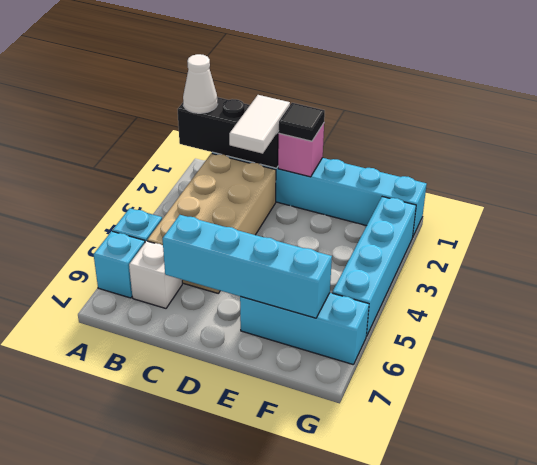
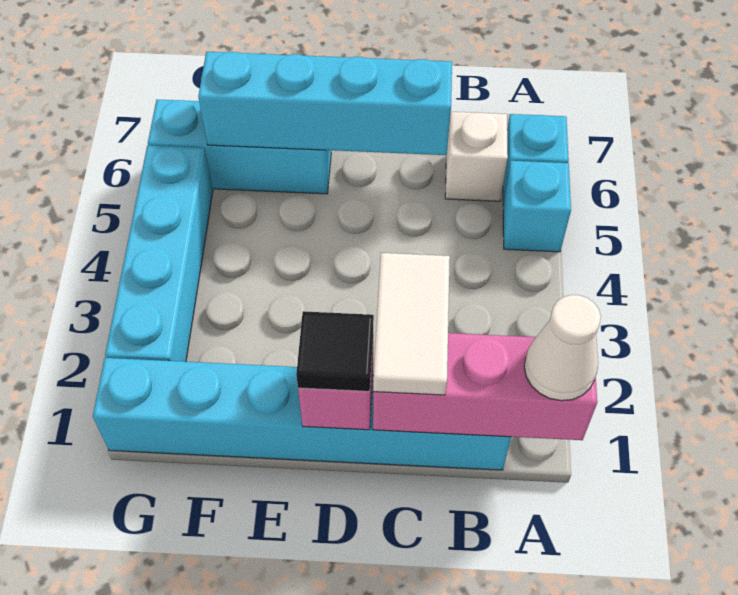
black brick A1:C1 level 2 -> pink brick A1:C1 level 2
tan brick B2:C5 level 1 -> none

